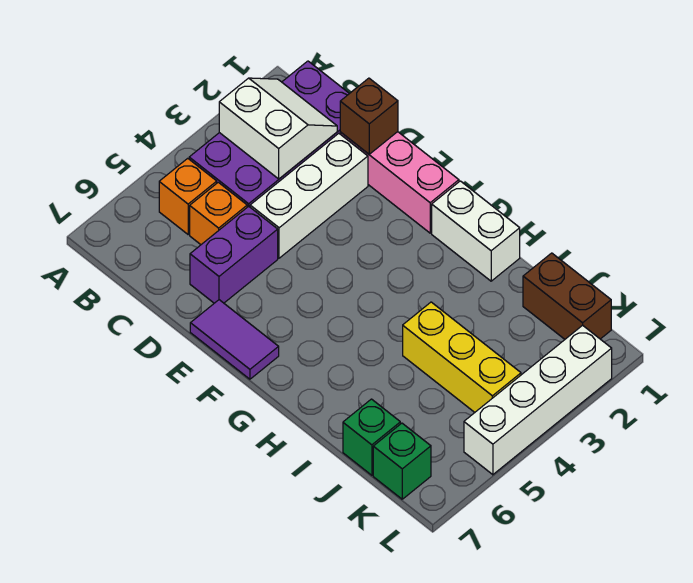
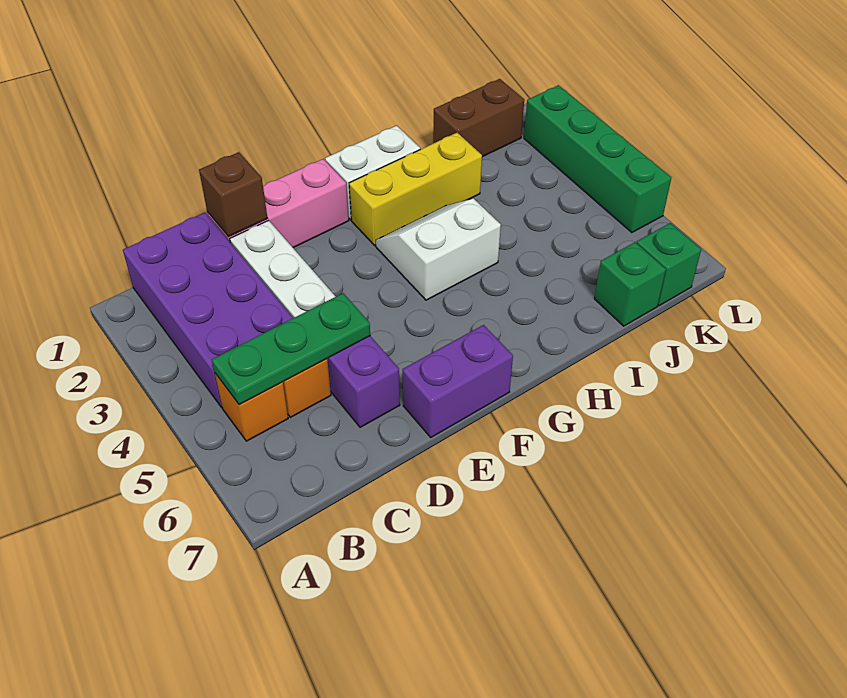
white slope B2:C3 level 2 top 3 -> white slope G3:H4 level 1 top 4
none -> green plate B5:D5 level 2
purple tile E7:F7 level 1 -> purple brick E7:F7 level 1
yellow brick I4:K4 level 1 -> yellow brick G2:I2 level 1
white brick L2:L5 level 1 -> green brick L2:L5 level 1

